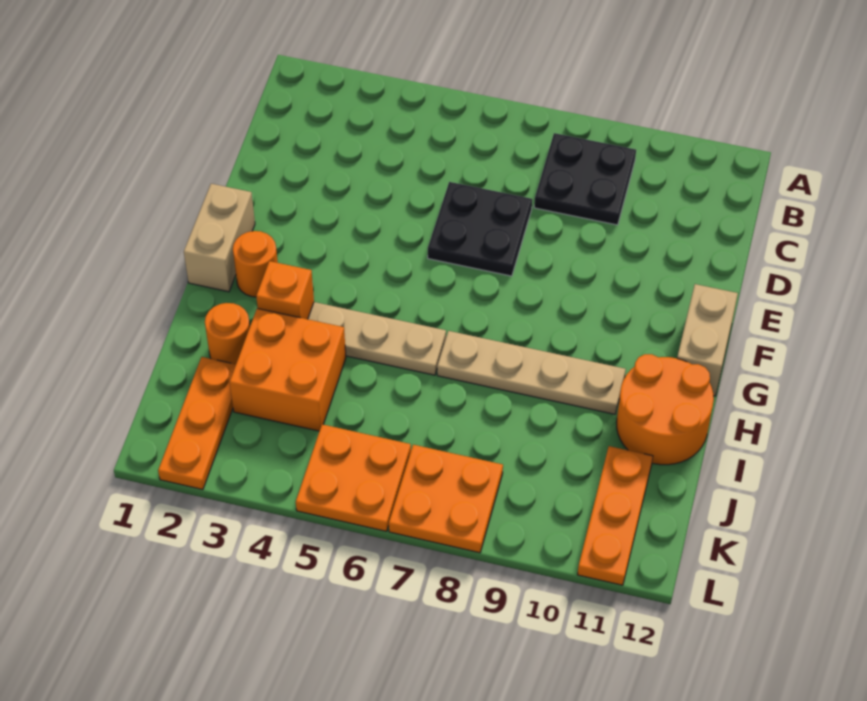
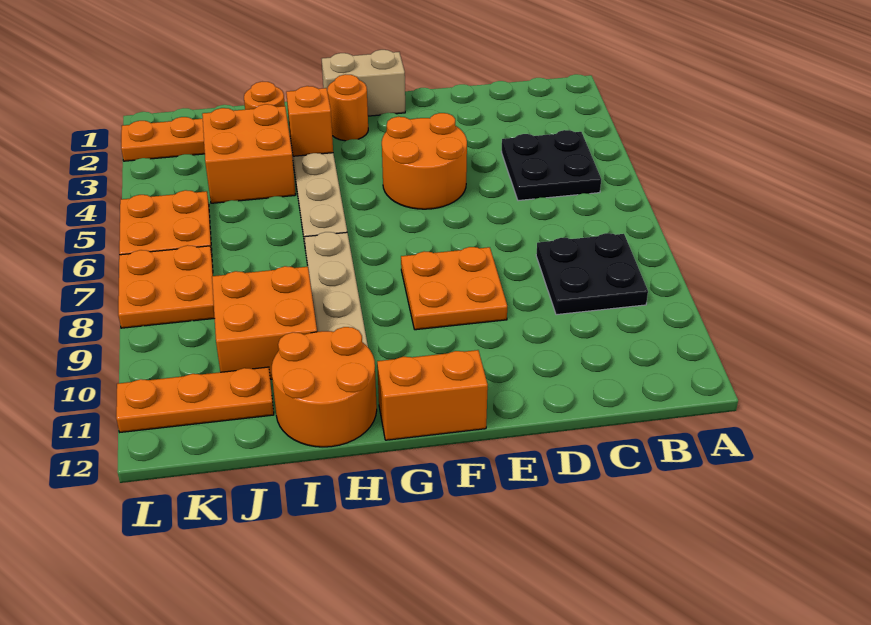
black plate D6:E7 level 1 -> black plate B4:C5 level 1
none -> orange round brick E4:F5 level 1
none -> orange plate E8:F9 level 1
tan brick F12:G12 level 1 -> orange brick F12:G12 level 1
none -> orange brick I9:J10 level 1

